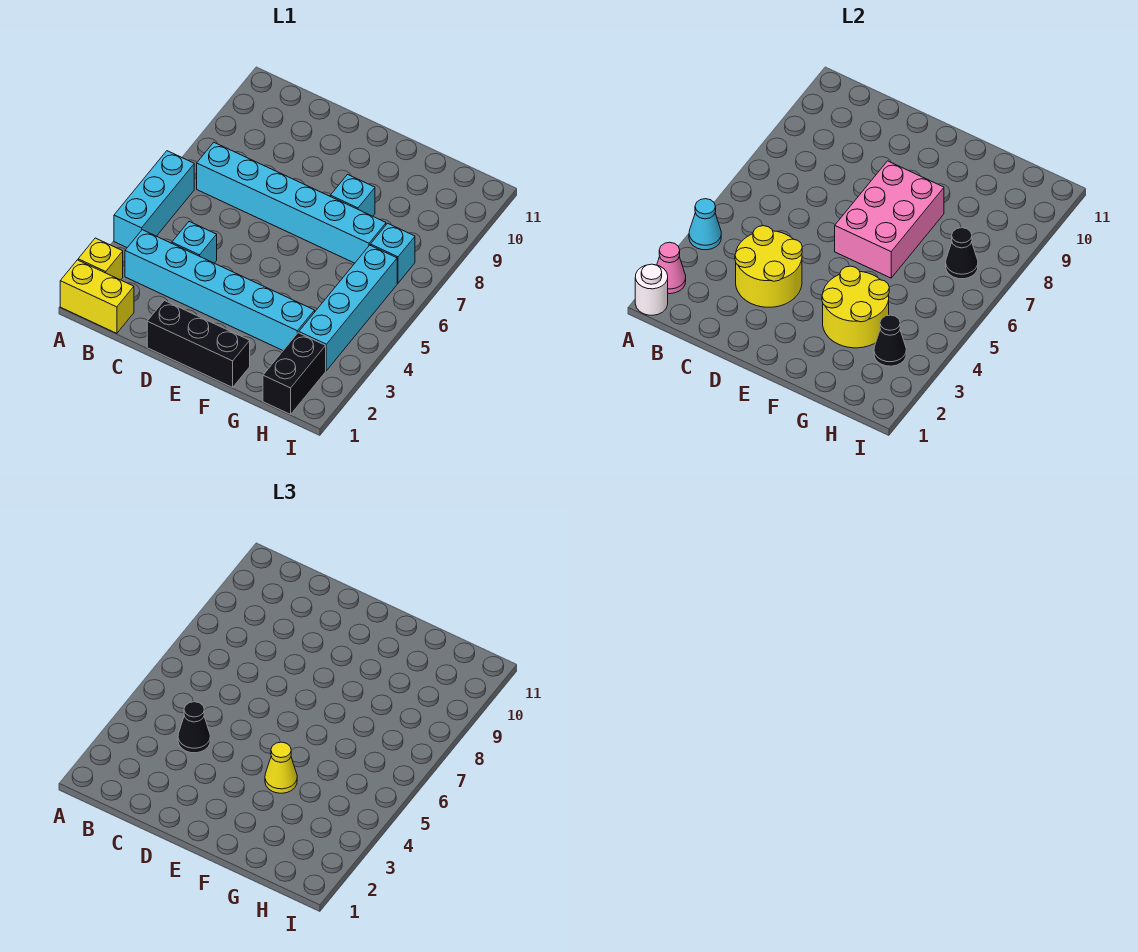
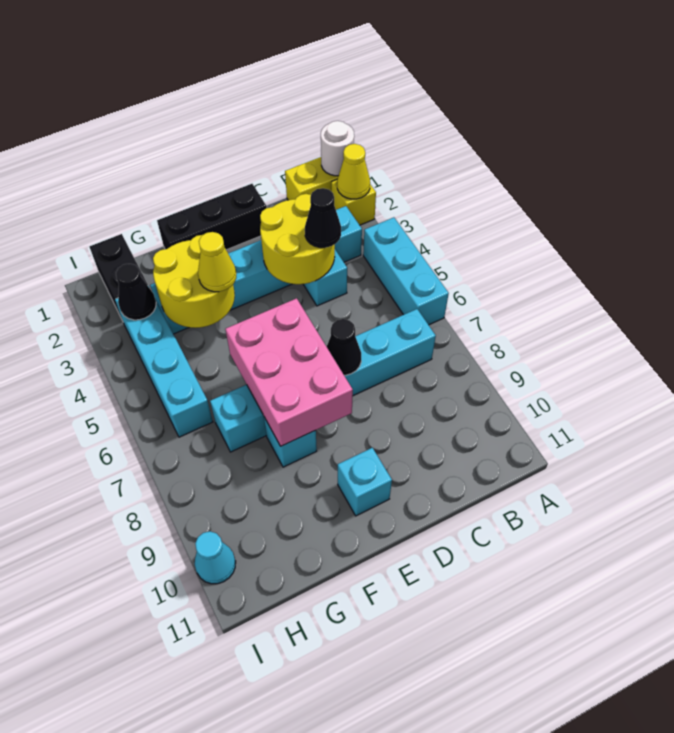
pink cone A2 level 2 -> yellow cone A2 level 2
cyan cone A4 level 2 -> cyan cone I10 level 1
cyan brick H7 level 1 -> cyan brick E10 level 1
black cone H7 level 2 -> black cone D7 level 2

